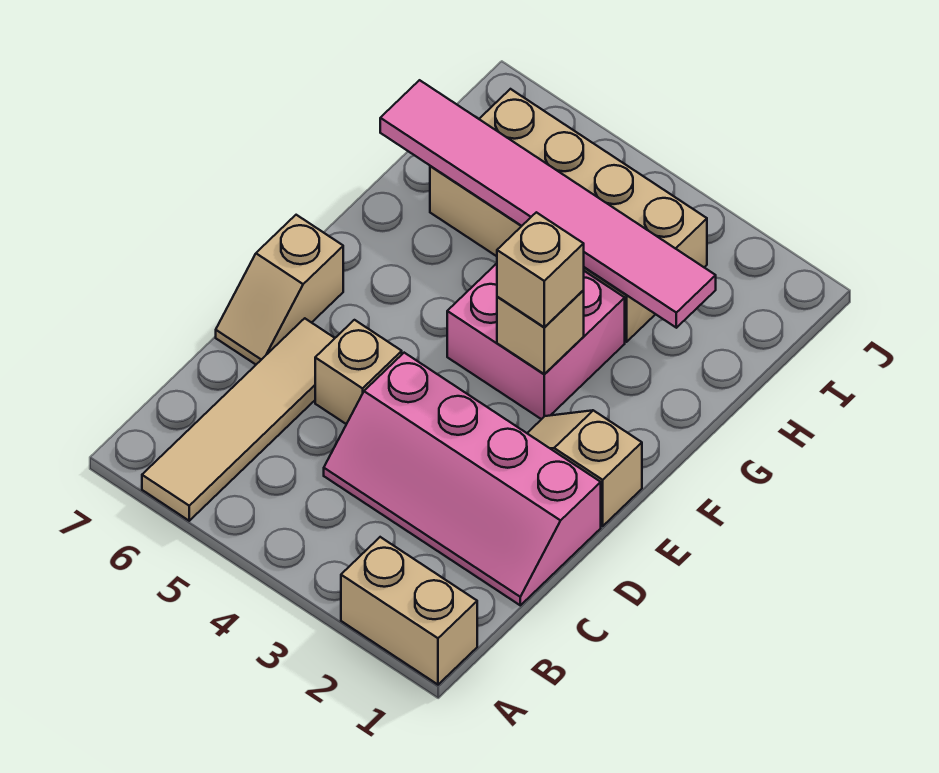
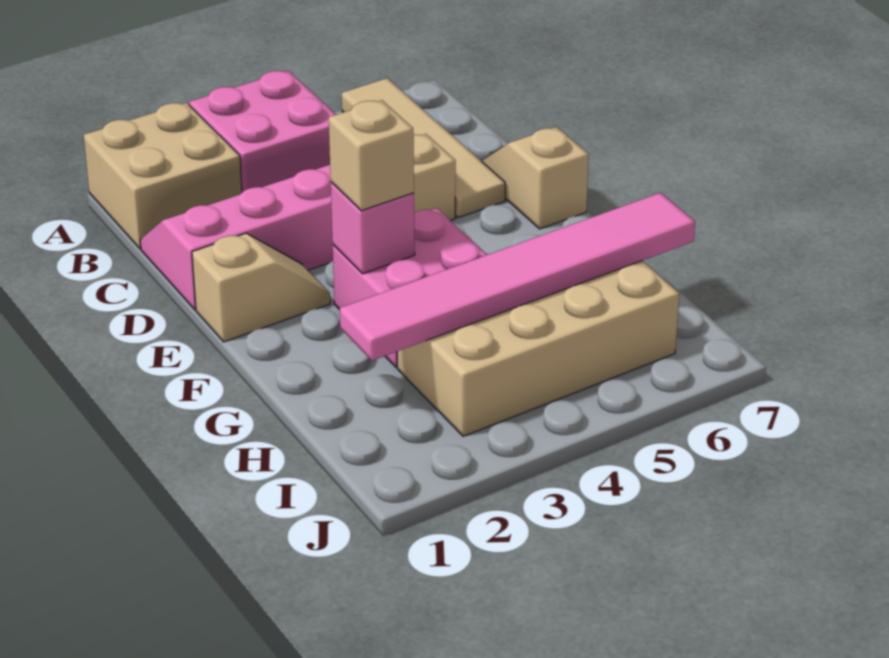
tan brick A1:A2 level 1 -> tan brick A1:B2 level 1
none -> pink brick A3:B4 level 1
tan brick F3 level 2 -> pink brick F3 level 2

